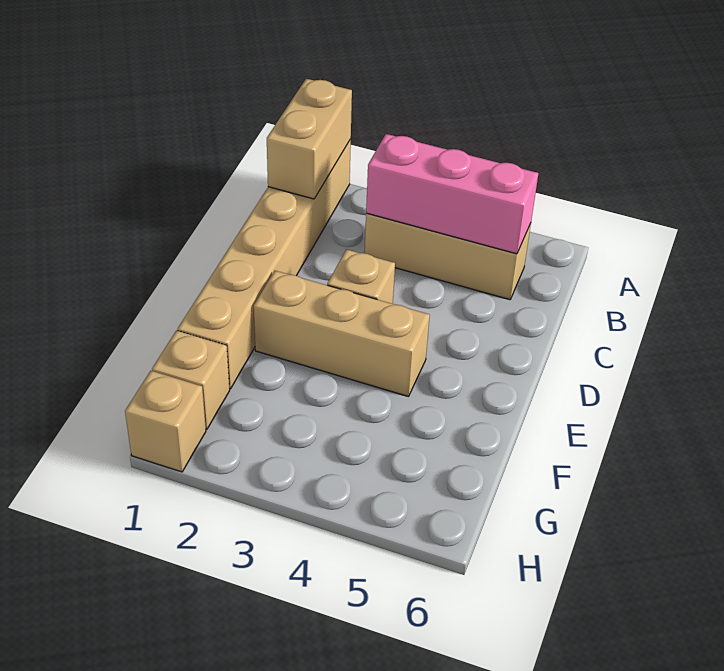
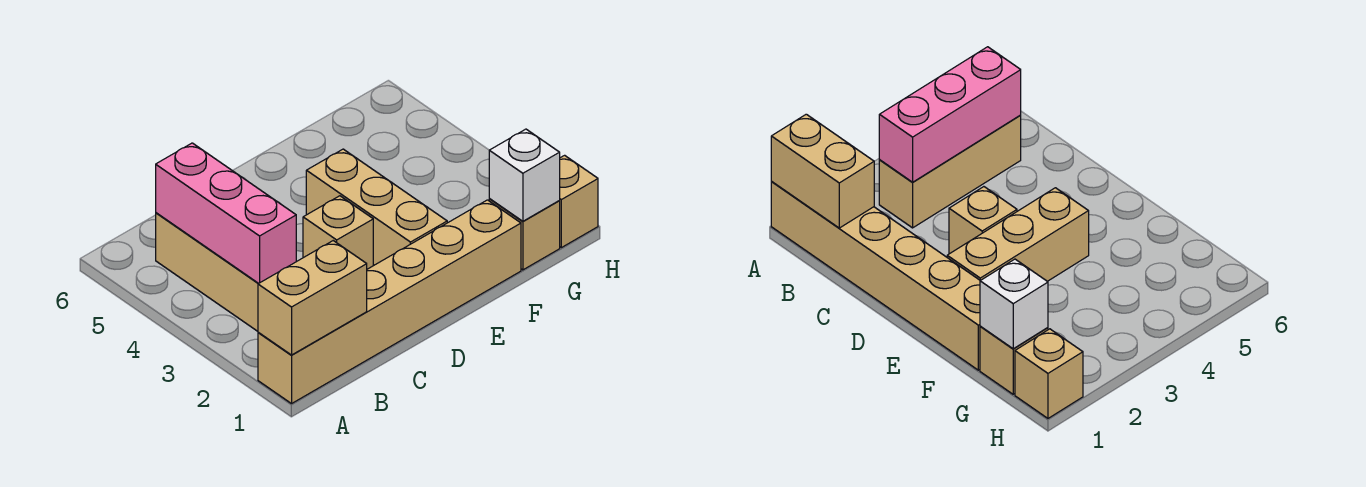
none -> white brick G1 level 2

